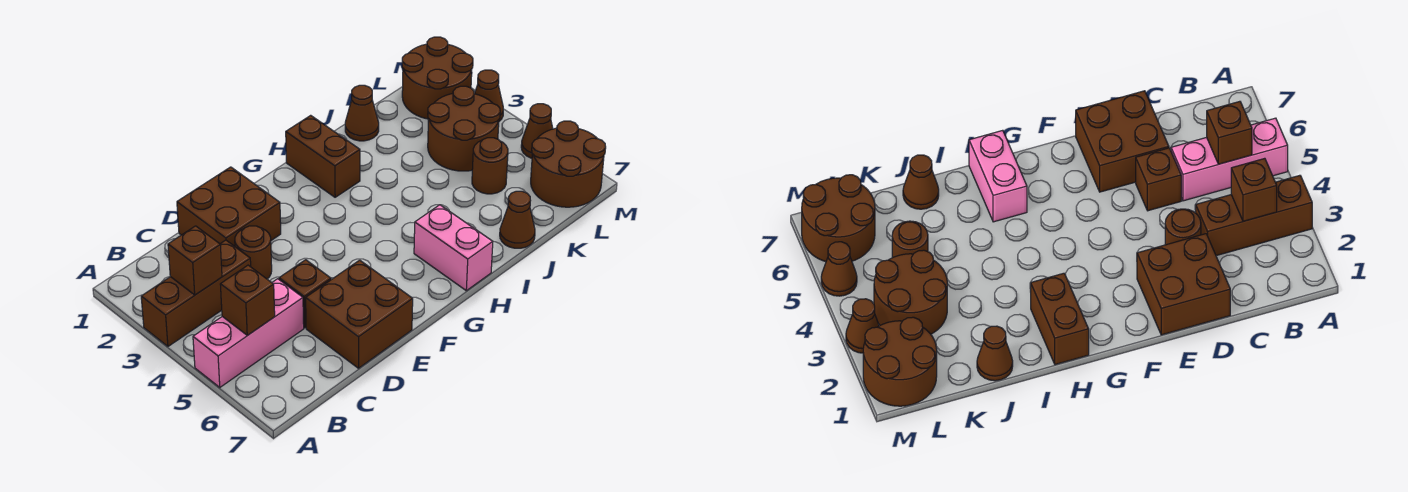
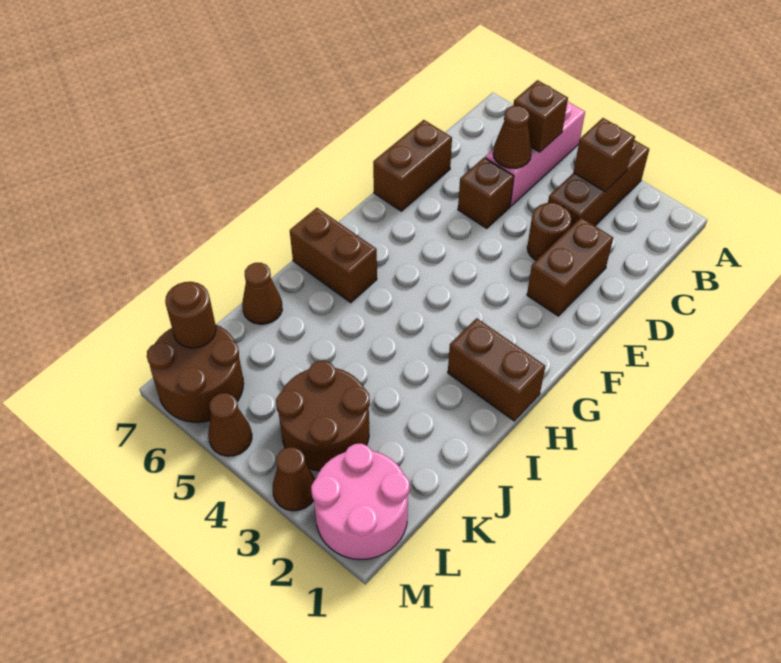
brown brick D1:E2 level 1 -> brown brick D2:E2 level 1
brown brick D6:E7 level 1 -> brown brick D7:E7 level 1
pink brick H6:H7 level 1 -> brown brick H6:H7 level 1
brown cone J1 level 1 -> brown cone C5 level 2
brown round brick K5 level 1 -> brown round brick L7 level 2
brown round brick L1:M2 level 1 -> pink round brick L1:M2 level 1

